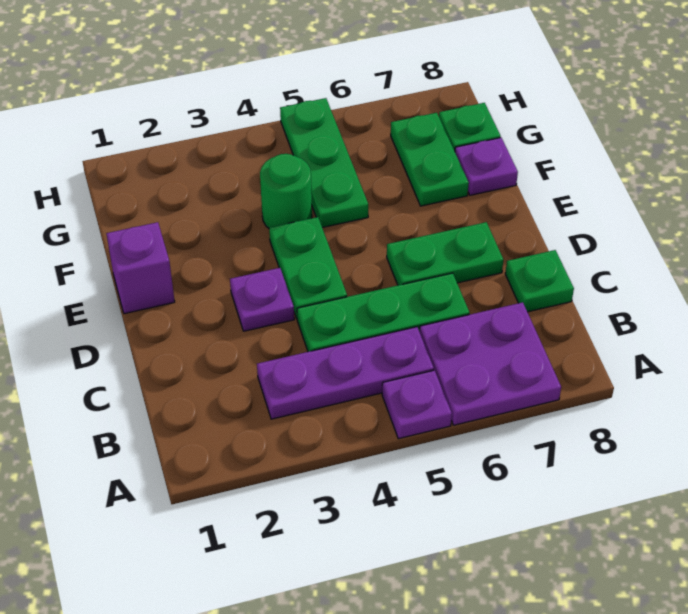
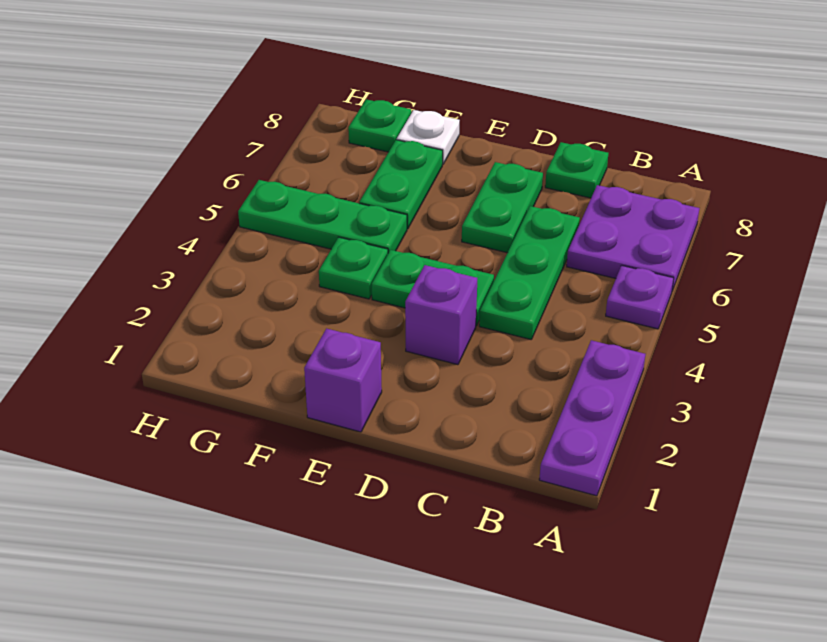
purple plate B3:B5 level 1 -> purple plate A1:A3 level 1
purple plate D3 level 1 -> purple brick D3 level 1
green round brick F4 level 1 -> green plate F4 level 1
green plate F7:G7 level 1 -> green plate F6:F7 level 1
purple plate F8 level 1 -> white plate F8 level 1

